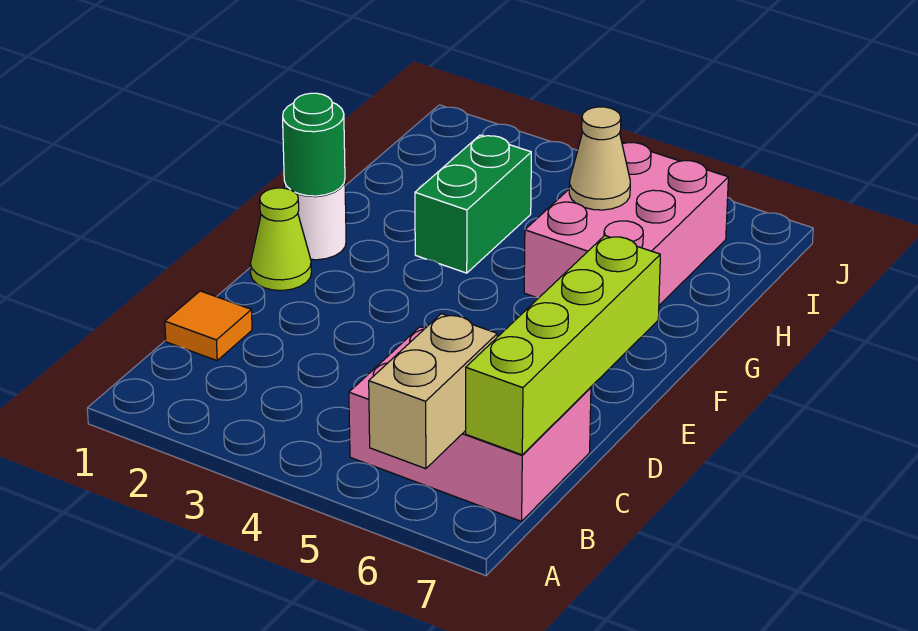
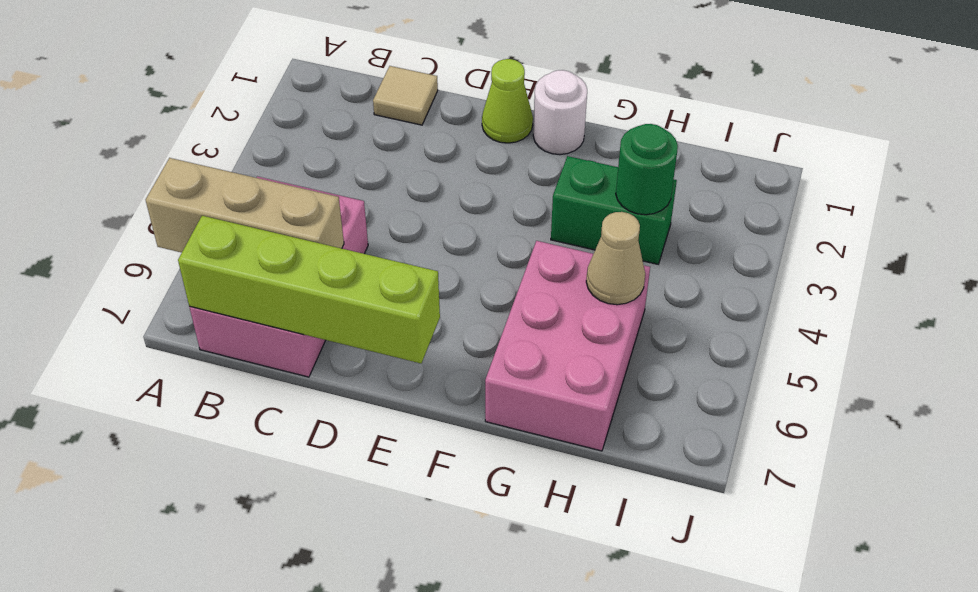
tan brick A6:B6 level 2 -> tan brick A6:C6 level 2
orange tile C1 level 1 -> tan tile C1 level 1
green round brick F1 level 2 -> green round brick H3 level 2
pink brick G5:I6 level 1 -> pink brick G5:H7 level 1

